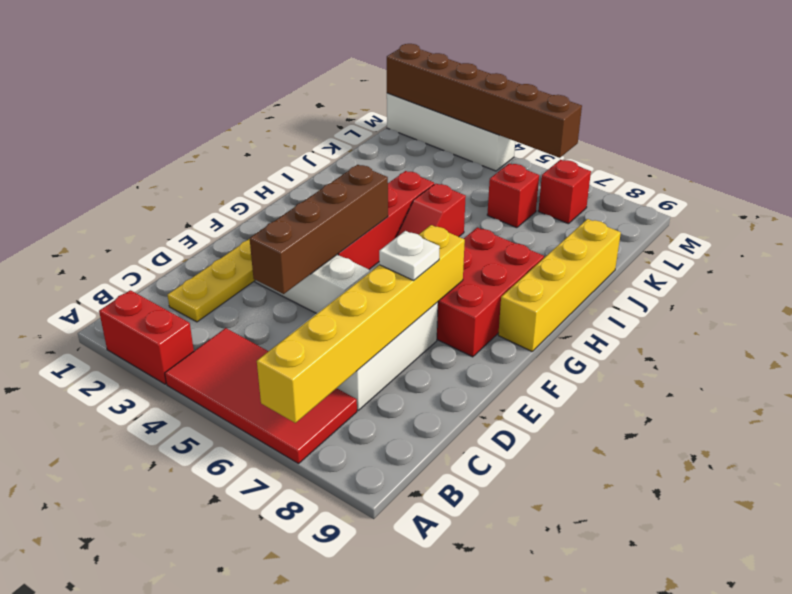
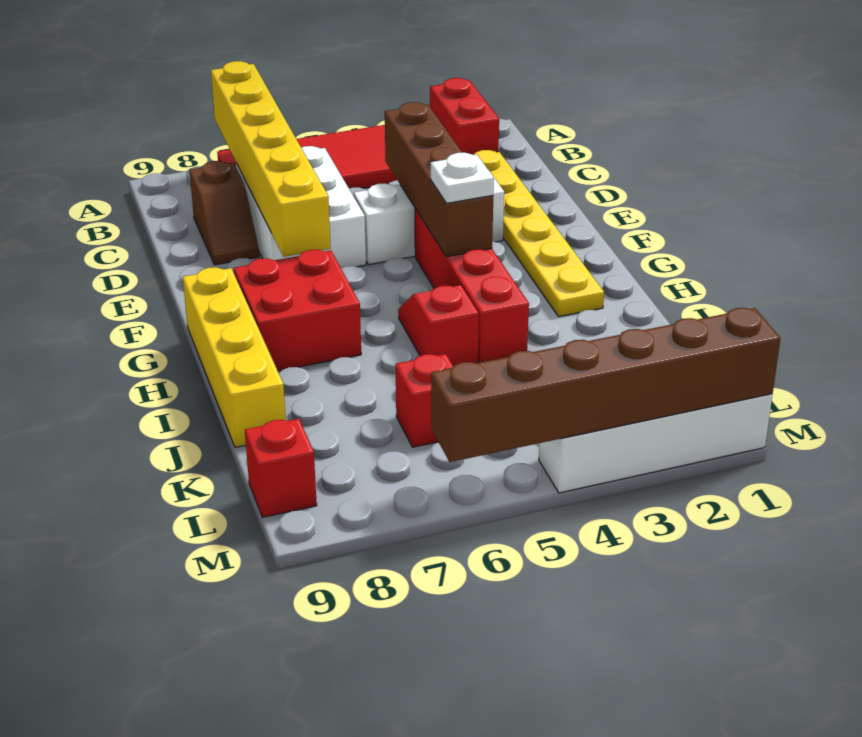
red brick A2:A3 level 1 -> red brick A2:B2 level 1
none -> brown slope C8:D8 level 1 top C
white plate E7 level 3 -> white plate G4 level 3
red brick F7:H8 level 1 -> red brick G7:H8 level 1
red brick L7 level 1 -> red brick L9 level 1

